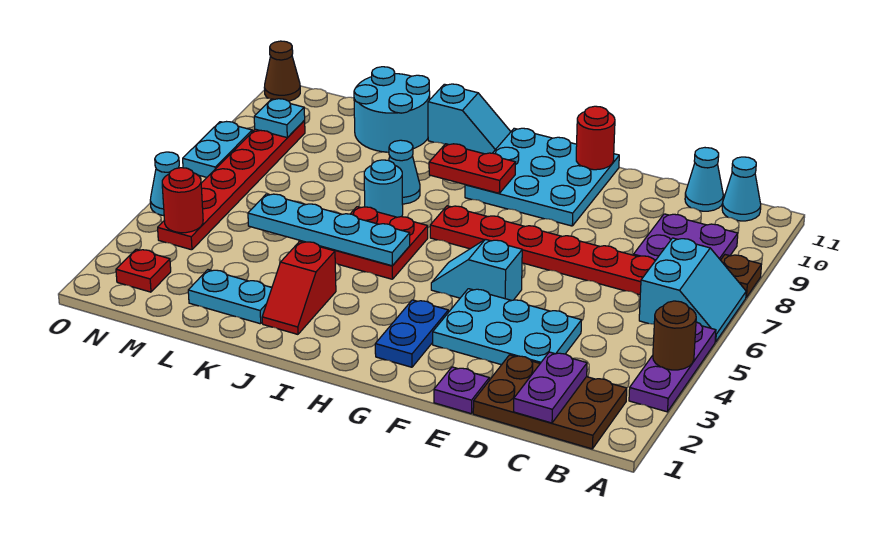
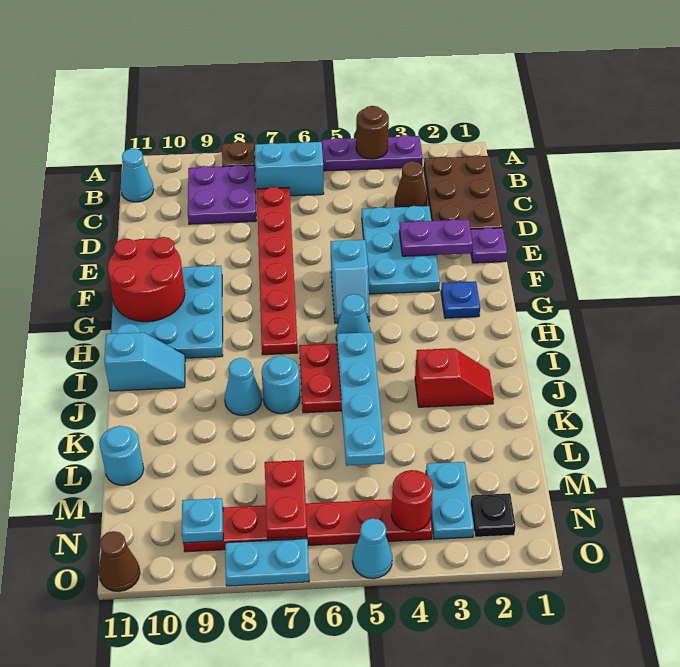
purple plate C1:C2 level 2 -> purple plate E2:E3 level 2
none -> brown cone C3 level 1
cyan cone C11 level 1 -> cyan cone H5 level 1
red round brick F11 level 2 -> red round brick F10:G11 level 2
blue plate G2:G3 level 1 -> blue plate G2 level 1
red plate H9:I9 level 2 -> red plate M7:N7 level 2
cyan slope I11:J11 level 1 top J -> cyan slope I10:I11 level 1 top 11
cyan plate K2:L2 level 1 -> cyan plate M3:N3 level 1
cyan round brick K10:L11 level 1 -> cyan round brick L11 level 1
red plate N2 level 1 -> black plate N2 level 1

